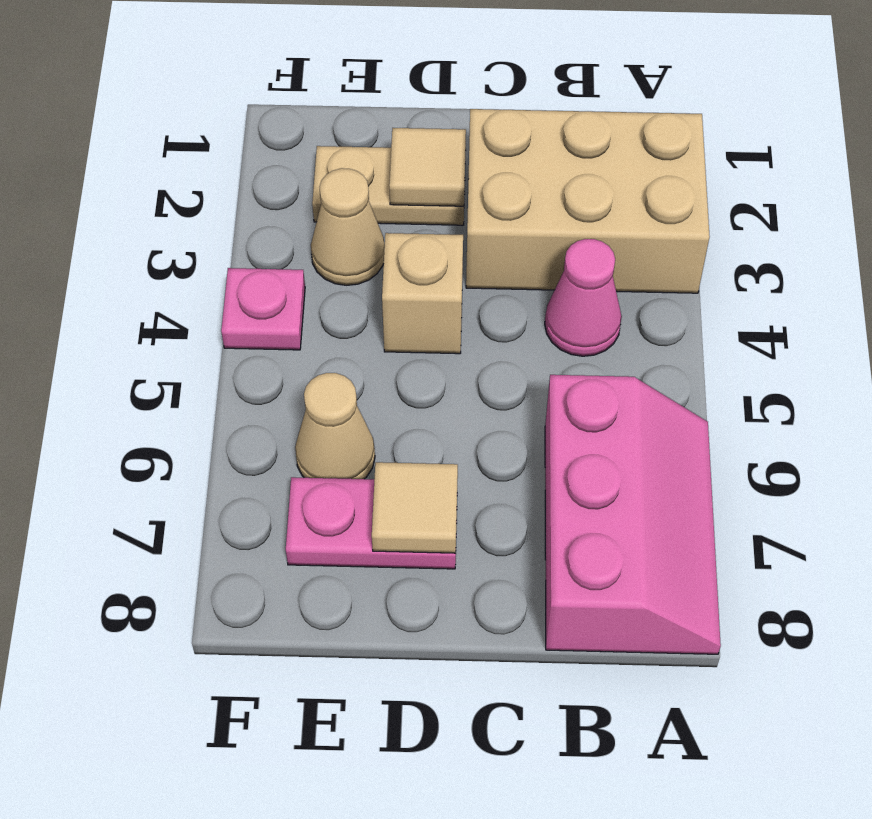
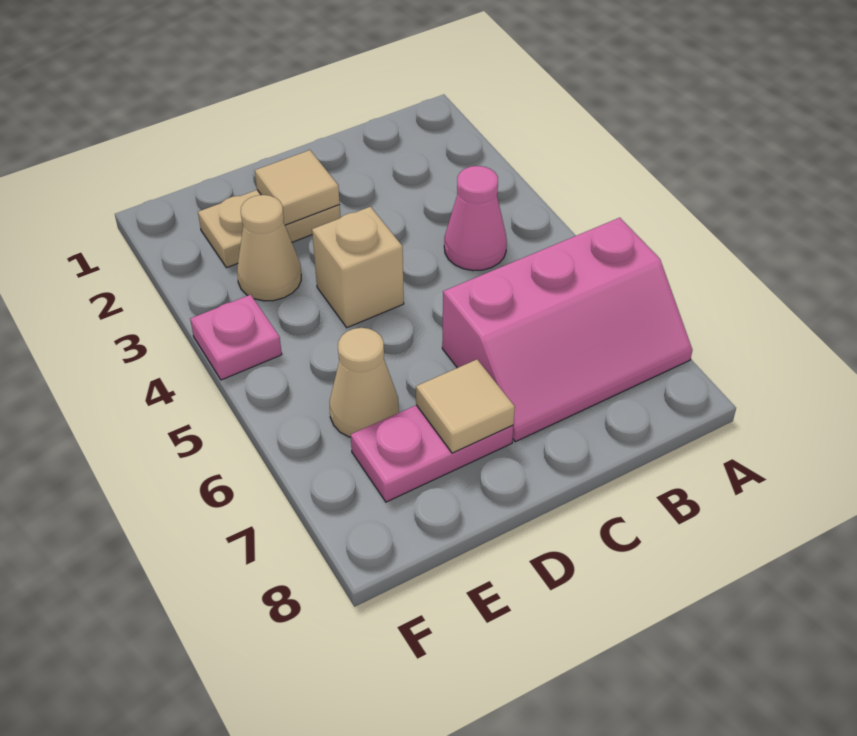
tan brick A2:C3 level 1 -> none
pink slope A6:B8 level 1 top B -> pink slope A6:C7 level 1 top 6

